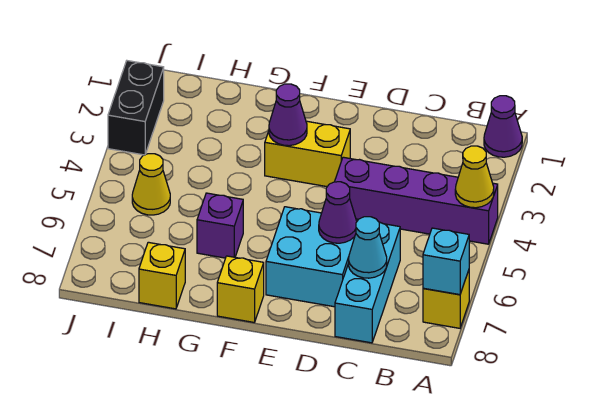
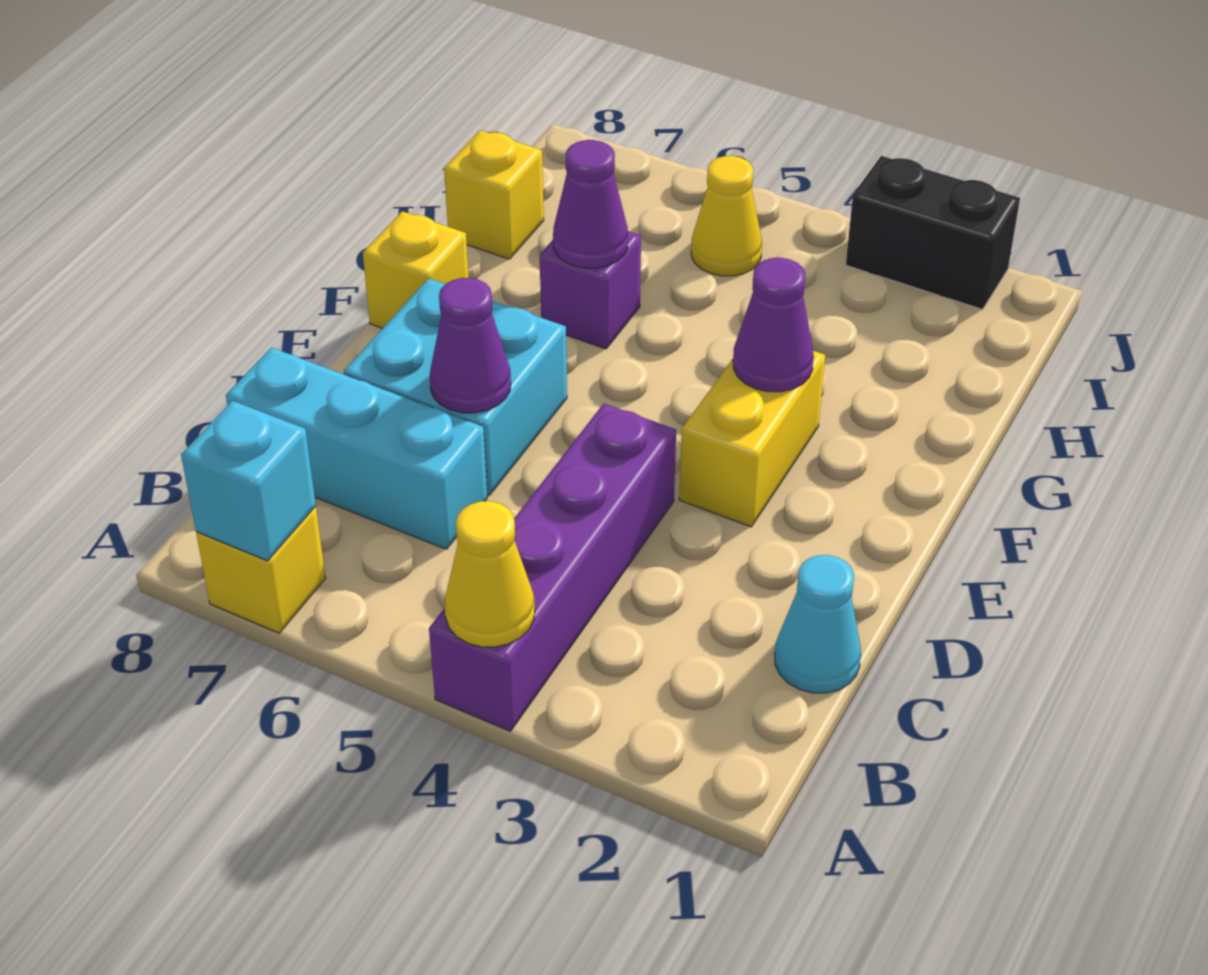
purple cone A1 level 1 -> purple cone G6 level 2
cyan cone C7 level 2 -> cyan cone C1 level 1

